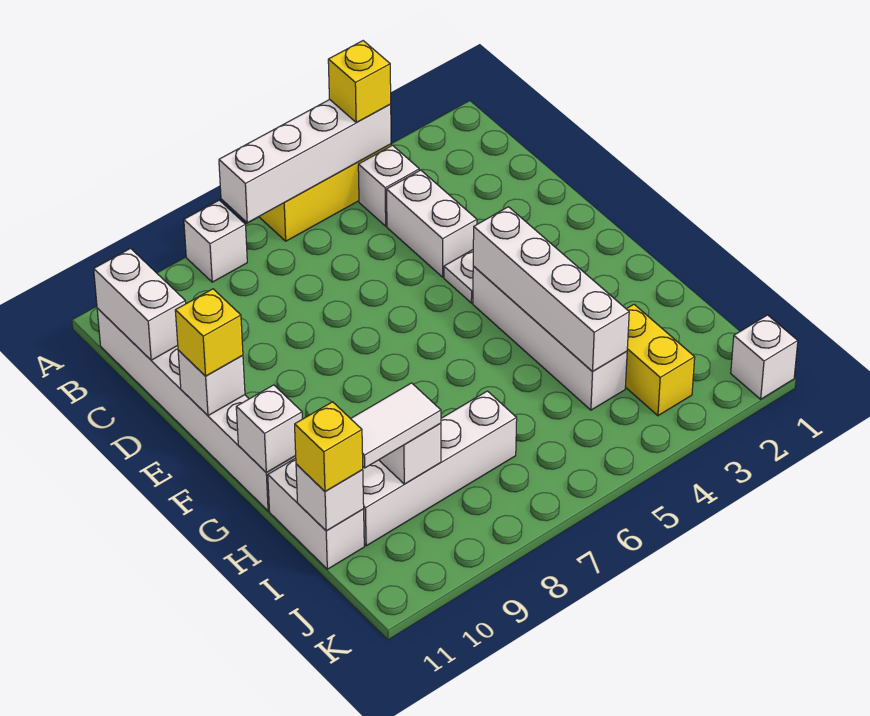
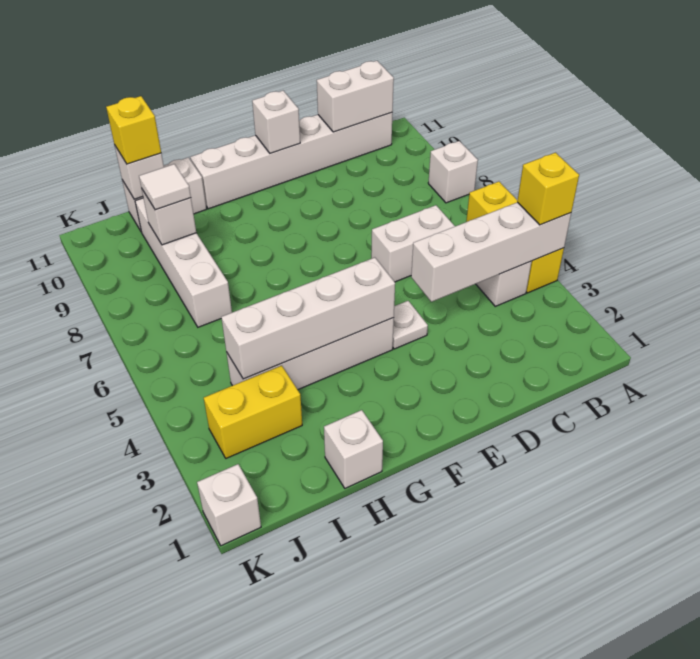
white brick A4:A7 level 2 -> white brick A4:D4 level 2
white brick C4:D4 level 1 -> white brick C6:D6 level 1
yellow brick E11 level 3 -> none
white brick G11 level 2 -> white brick H1 level 1
white tile I9:I10 level 3 -> white tile I9 level 3

